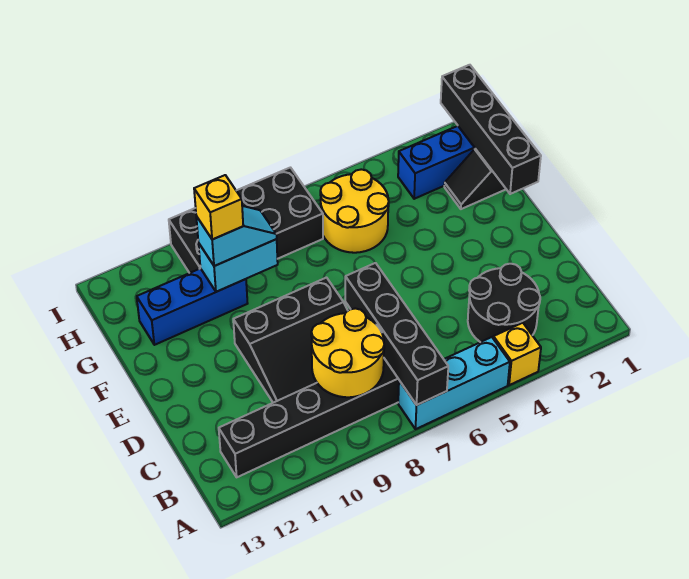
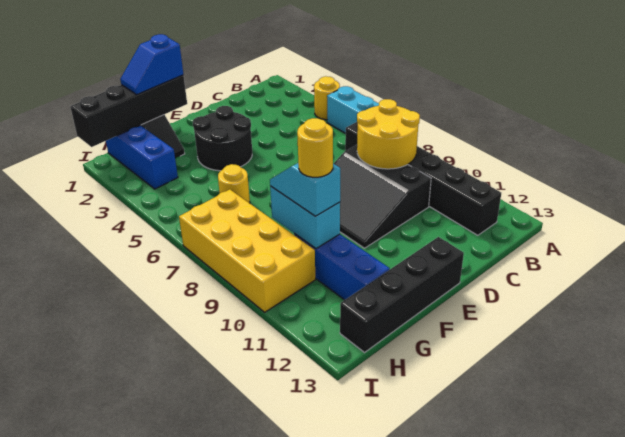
yellow brick A4 level 1 -> yellow round brick A4 level 1
black brick A7:D7 level 2 -> black brick E13:H13 level 1
black round brick B3:C4 level 1 -> black round brick E3:F4 level 1
black slope C8:E10 level 1 top E -> black slope C8:E10 level 1 top C
none -> blue slope F1:G1 level 3 top F
yellow round brick G5:H6 level 1 -> yellow round brick G6 level 1
yellow brick G10 level 4 -> yellow round brick G10 level 4
black brick H7:I10 level 1 -> yellow brick H7:I10 level 1

